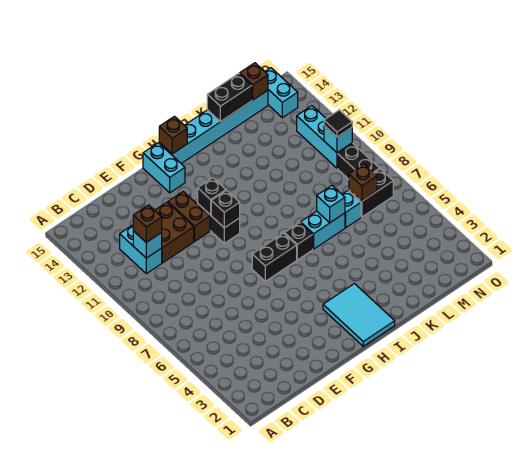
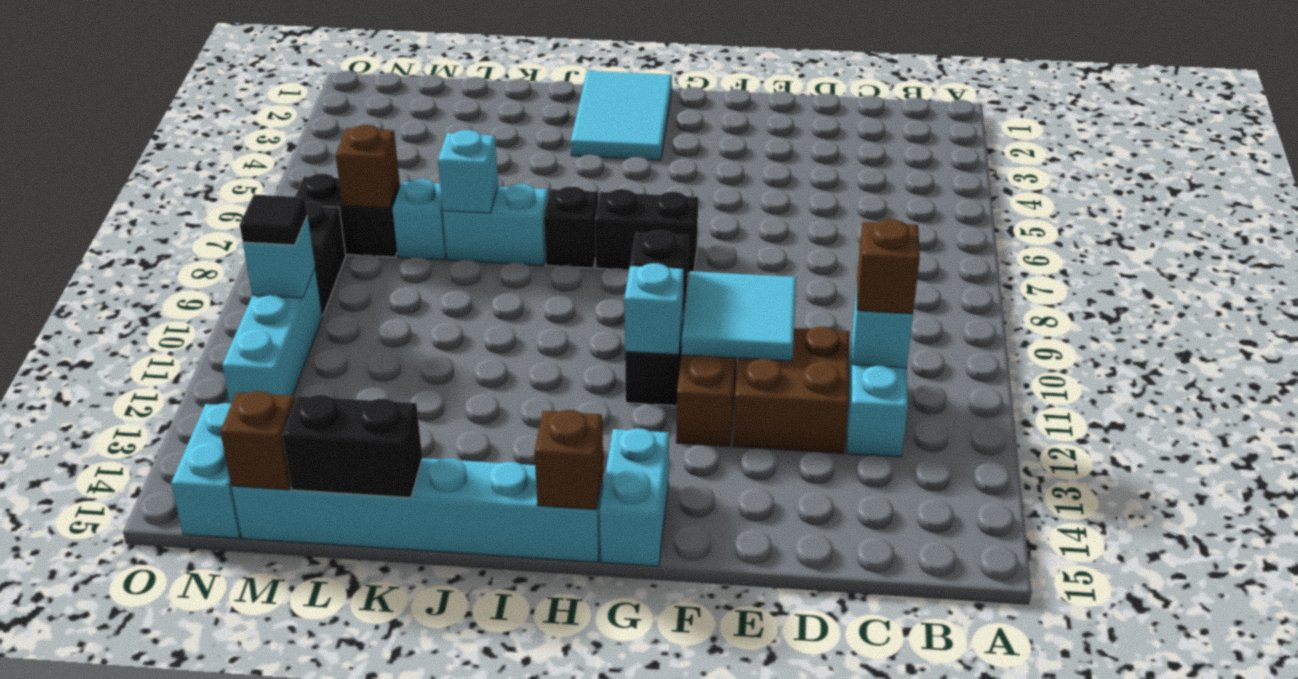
none -> cyan tile E10:F11 level 2
black brick G11 level 2 -> cyan brick G11 level 2

